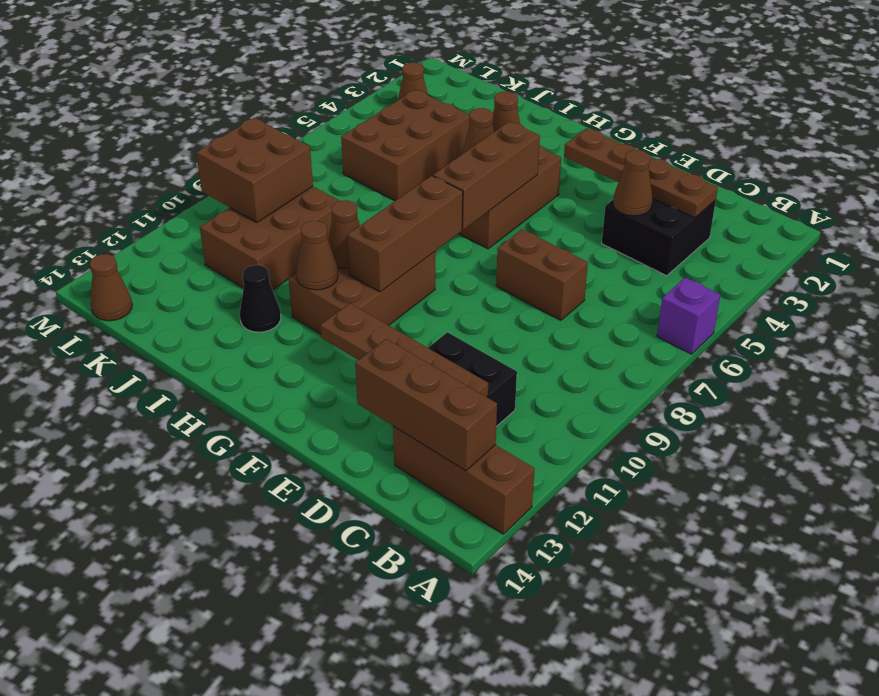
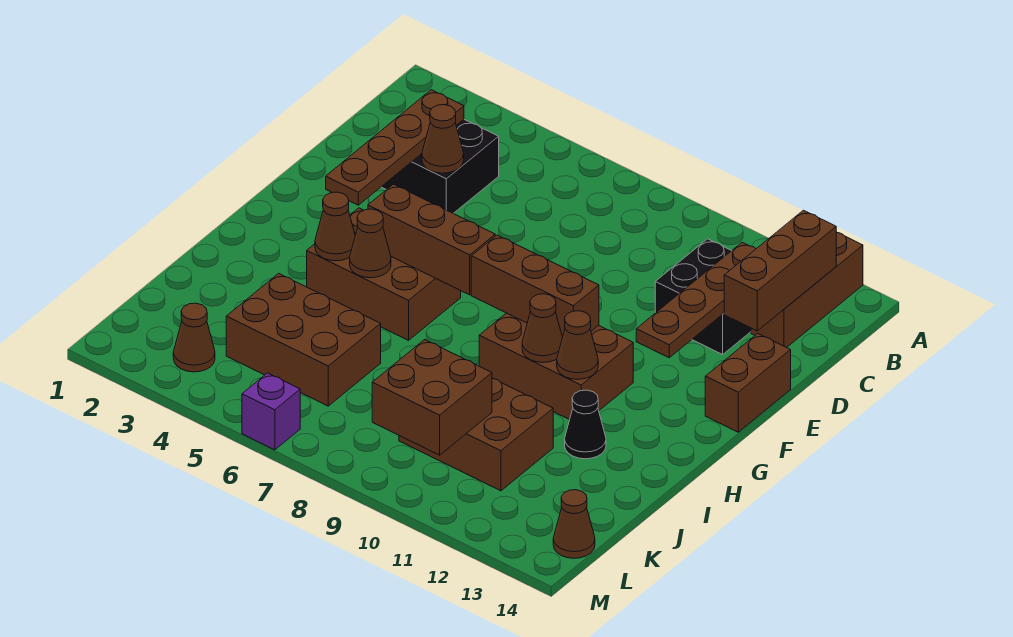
purple brick A6 level 1 -> purple brick M6 level 1
brown brick D7:E7 level 1 -> brown brick E14:F14 level 1

